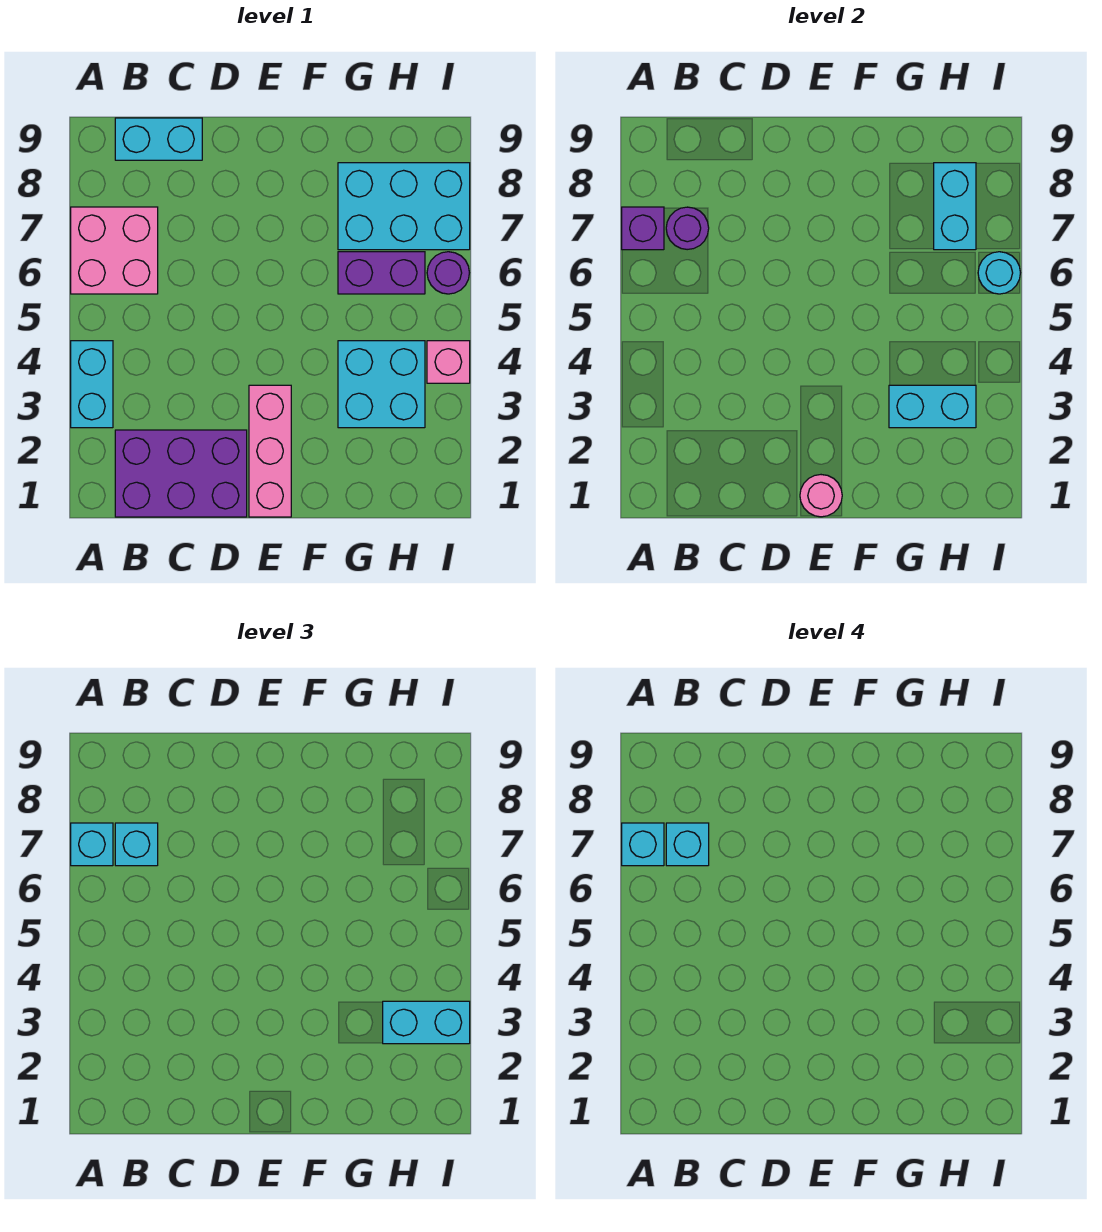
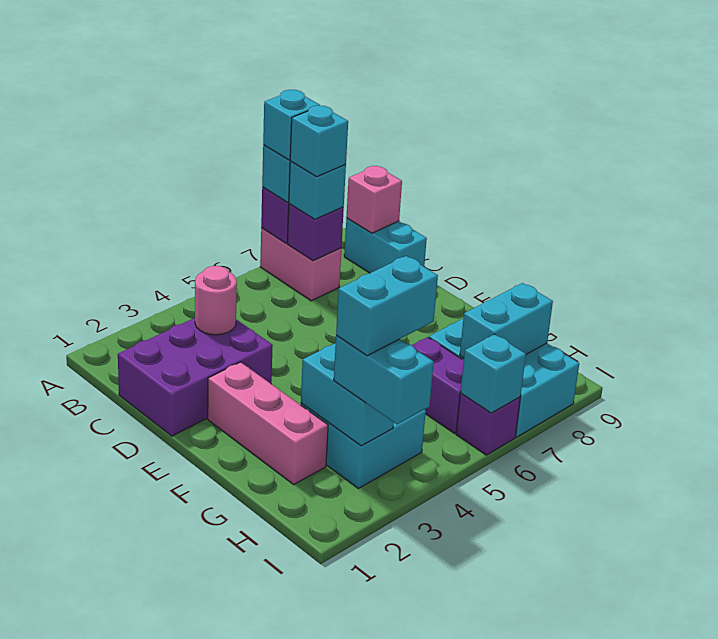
cyan brick A3:A4 level 1 -> cyan brick H3:H4 level 4
pink brick A6:B7 level 1 -> pink brick A7:B7 level 1
purple brick B1:D2 level 1 -> purple brick C1:D3 level 1
purple round brick B7 level 2 -> purple brick B7 level 2
pink brick E1:E3 level 1 -> pink brick E2:G2 level 1
pink round brick E1 level 2 -> pink round brick C3 level 2
pink brick I4 level 1 -> pink brick B9 level 2
purple round brick I6 level 1 -> purple brick I6 level 1
cyan round brick I6 level 2 -> cyan brick I6 level 2

